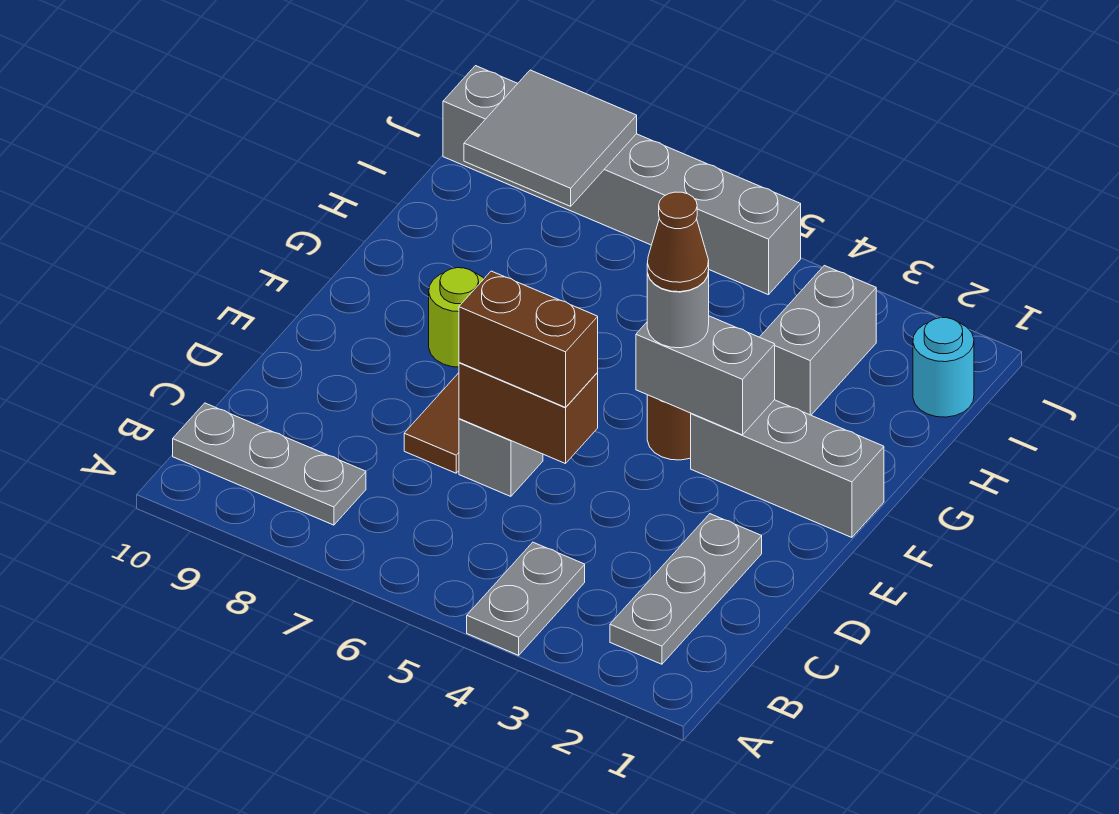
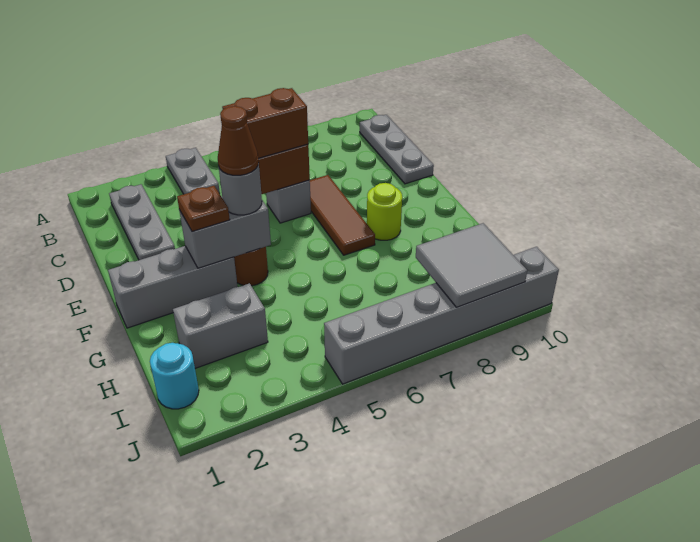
grey plate B8:B10 level 1 -> grey plate B10:D10 level 1
none -> brown plate F3 level 3
grey brick H3:I3 level 1 -> grey brick H2:H3 level 1

